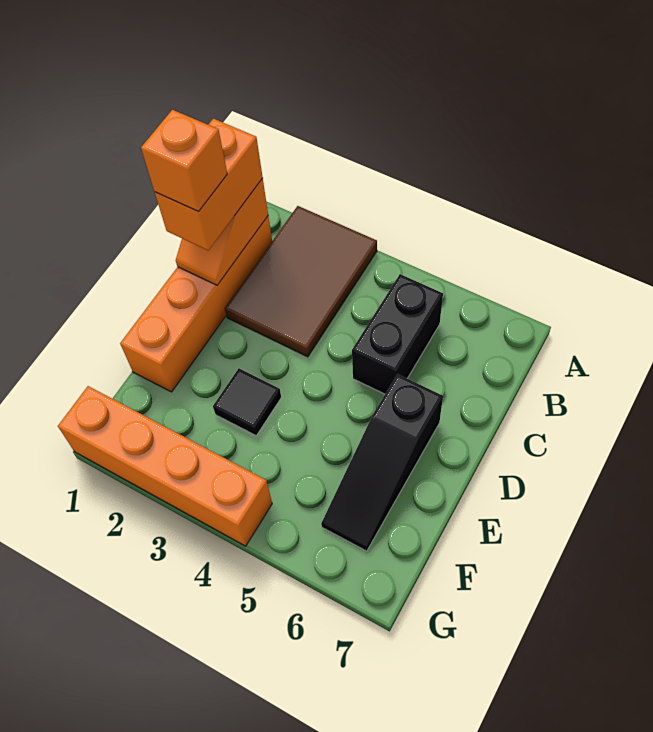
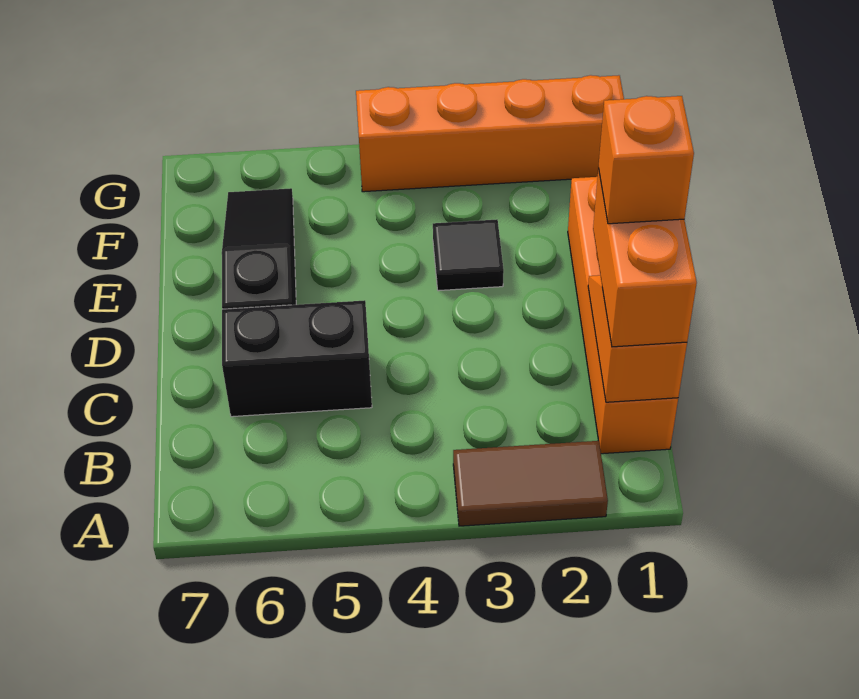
brown tile A2:C3 level 1 -> brown tile A2:A3 level 1
black brick B5:C5 level 1 -> black brick C5:C6 level 1

